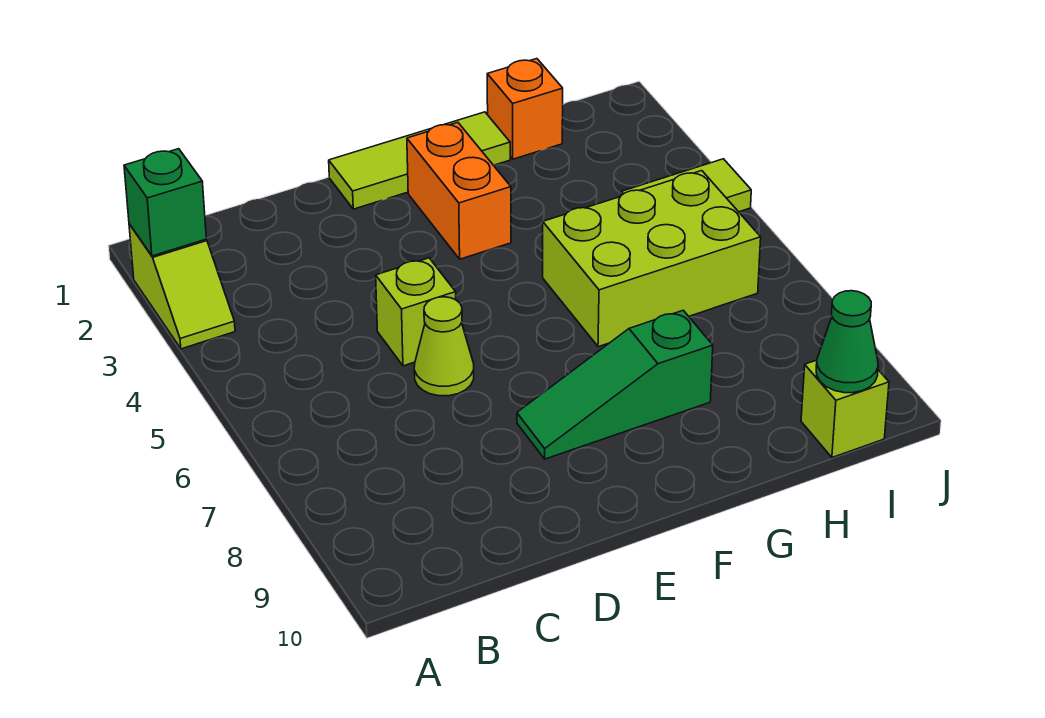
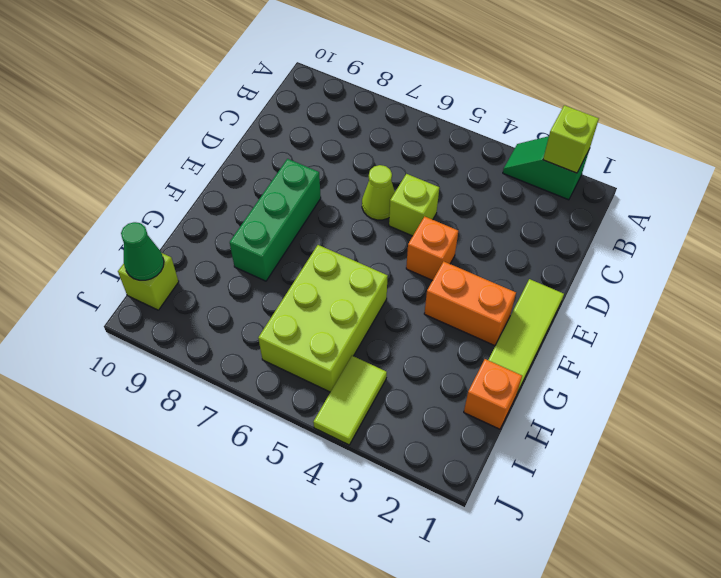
lime slope A2:A3 level 1 top 2 -> green slope A2:A3 level 1 top 2
green brick A2 level 2 -> lime brick A2 level 2
none -> orange brick E4 level 1
green slope E8:G8 level 1 top G -> green brick E8:G8 level 1

